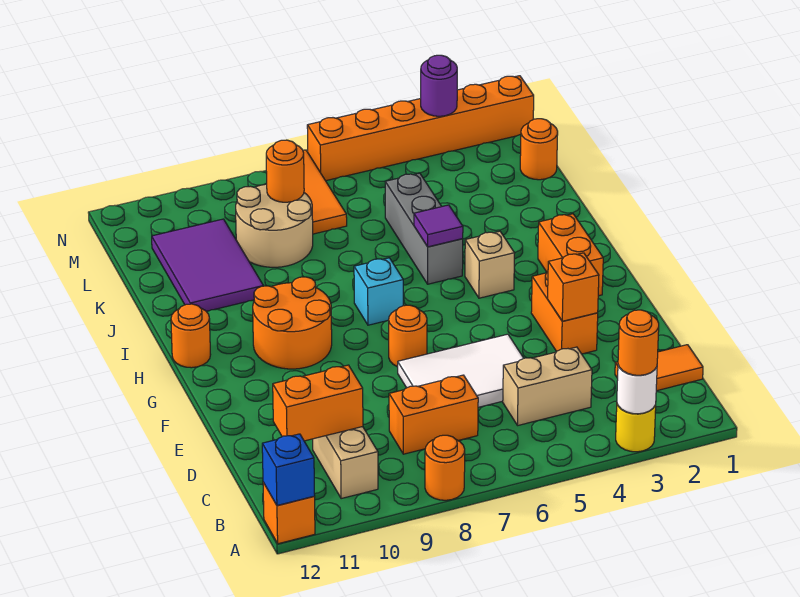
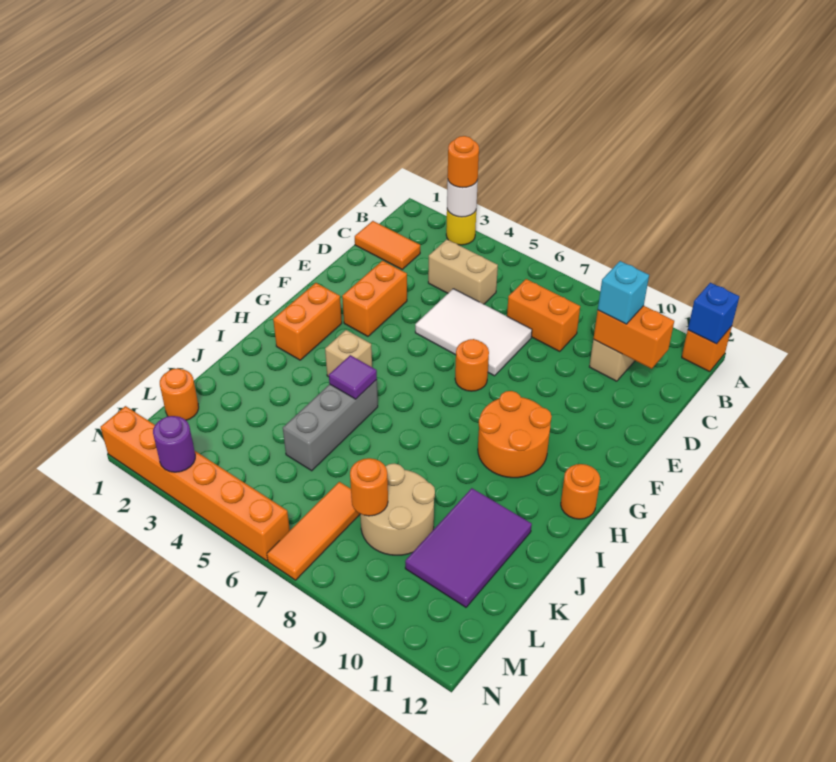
orange round brick A8 level 1 -> none
orange brick E3 level 2 -> none
cyan brick H7 level 1 -> cyan brick C10 level 3

